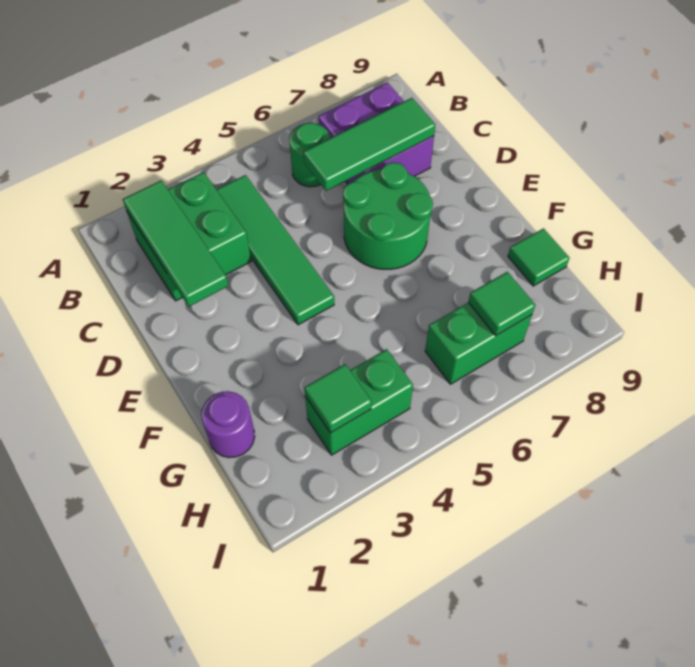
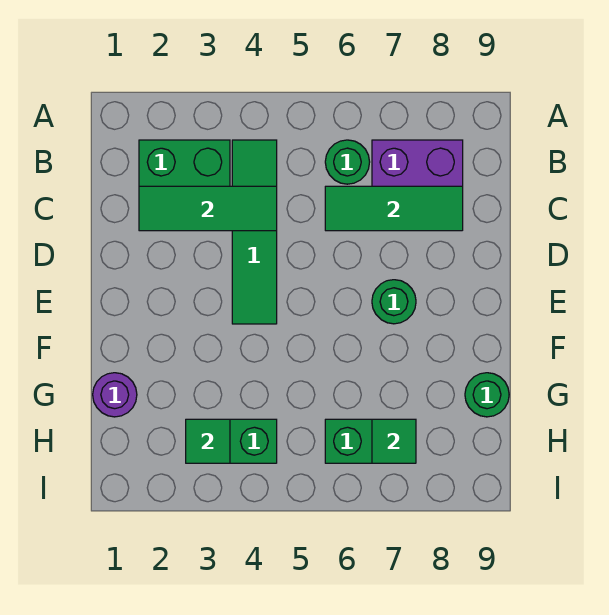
green tile B2:D2 level 2 -> green tile C2:C4 level 2
green round brick D6:E7 level 1 -> green round brick E7 level 1
green tile G9 level 1 -> green round brick G9 level 1

